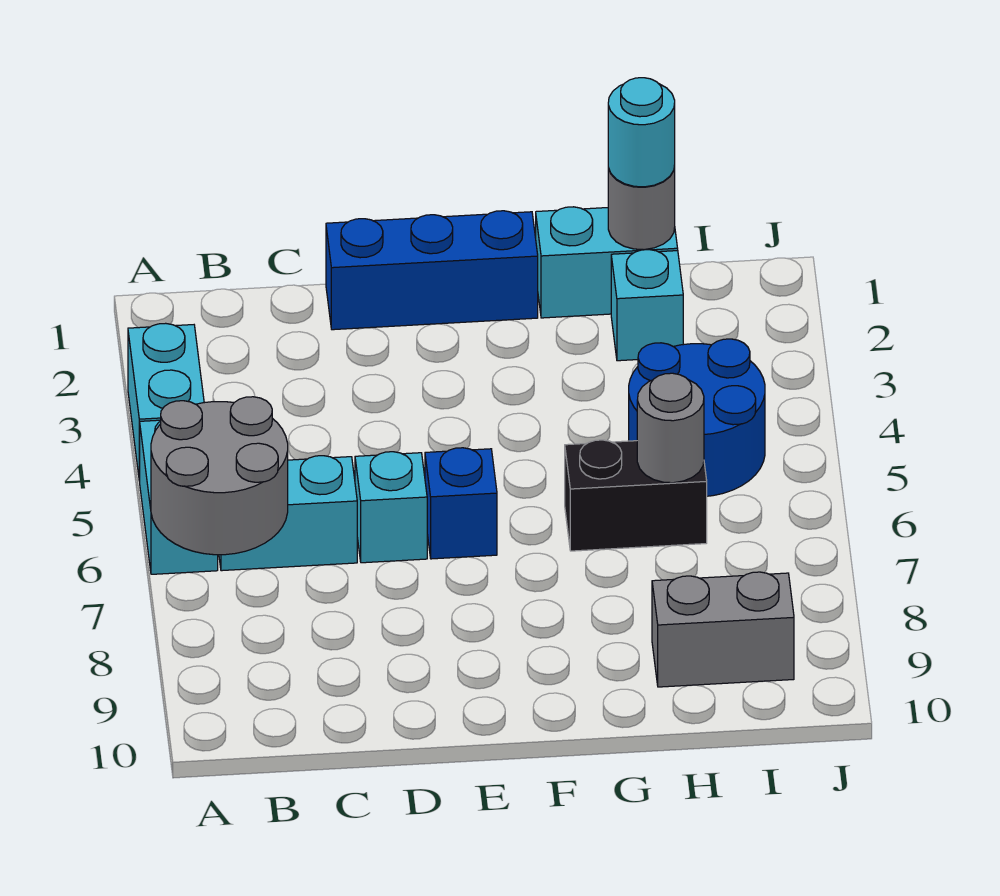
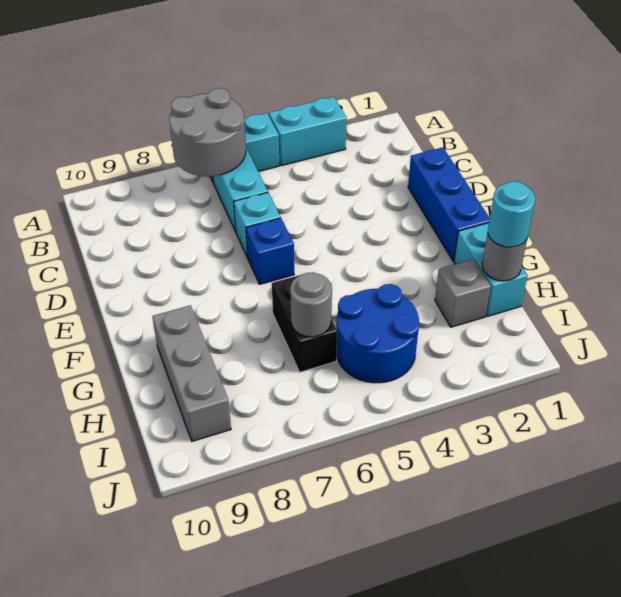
cyan brick H2 level 1 -> grey brick H2 level 1
grey brick H9:I9 level 1 -> grey brick G9:I9 level 1

